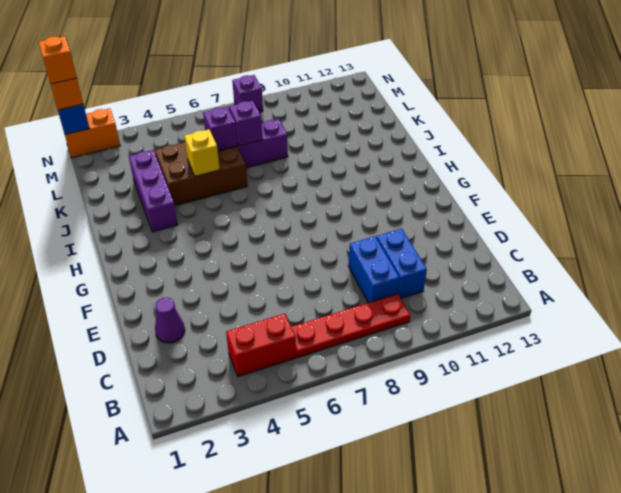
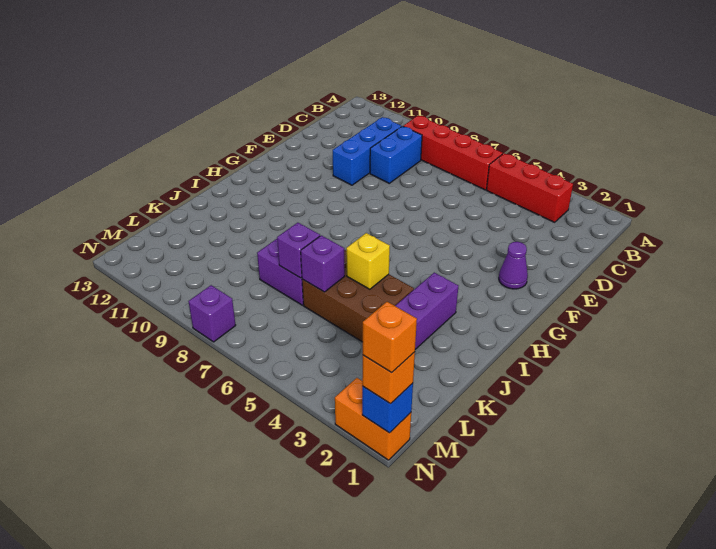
red brick B4:B5 level 1 -> red brick B3:B5 level 1
red plate B6:B9 level 1 -> red brick B6:B9 level 1
blue brick C10:D10 level 1 -> blue brick C10:E10 level 1
purple cone D2 level 1 -> purple cone F2 level 1

